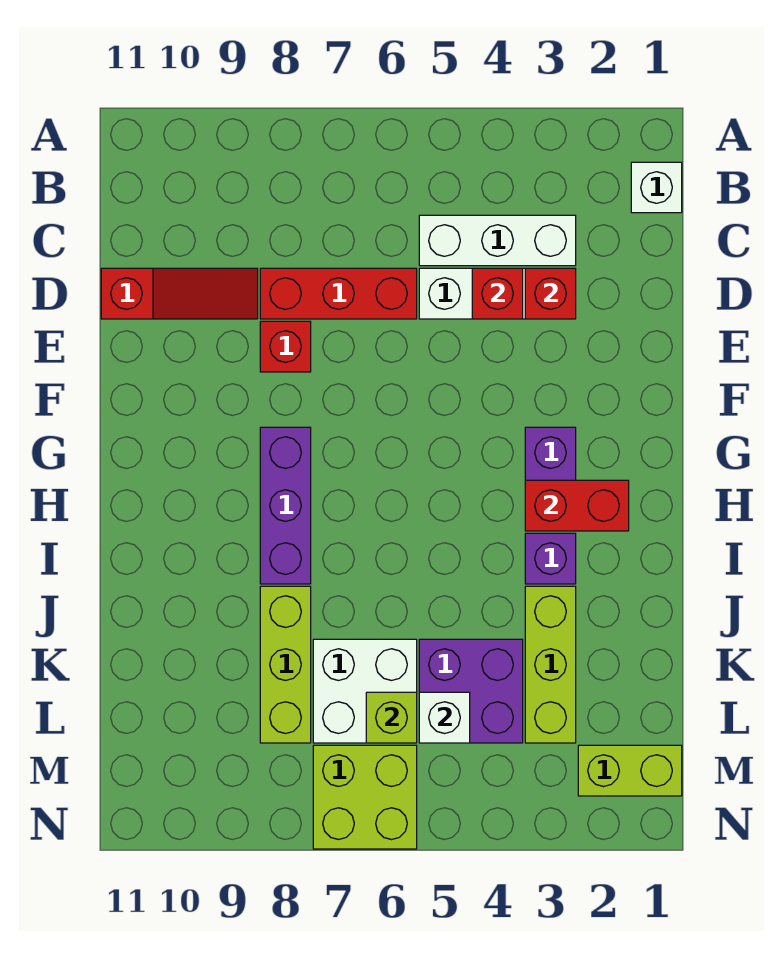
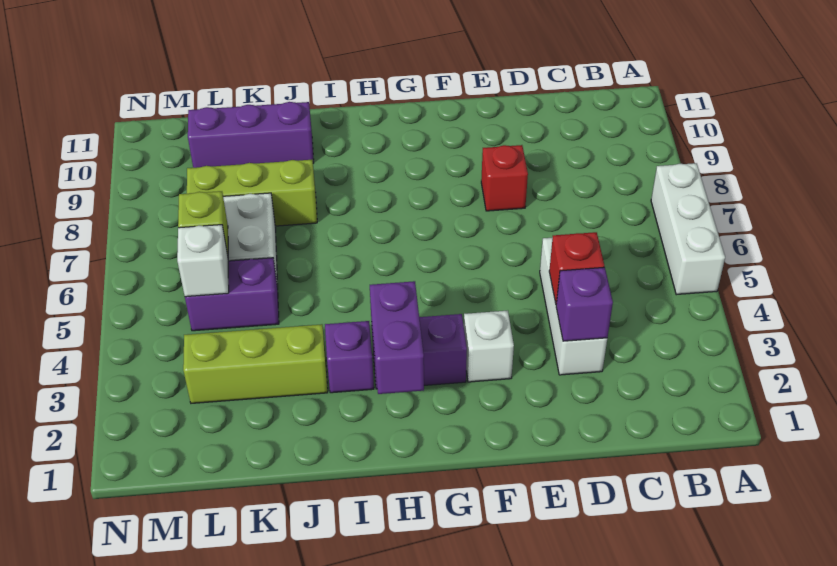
white brick B1 level 1 -> white brick F3 level 1
white brick C3:C5 level 1 -> white brick A5:A7 level 1
red brick D3 level 2 -> purple brick D3 level 2
red brick D6:D8 level 1 -> none
red slope D9:D11 level 1 top 11 -> none
purple brick G8:I8 level 1 -> purple brick J10:L10 level 1
red brick H2:H3 level 2 -> purple brick H2:H3 level 2
purple brick K4:L5 level 1 -> purple brick K5:L5 level 1
lime brick M1:M2 level 1 -> none
lime brick M6:N7 level 1 -> none

